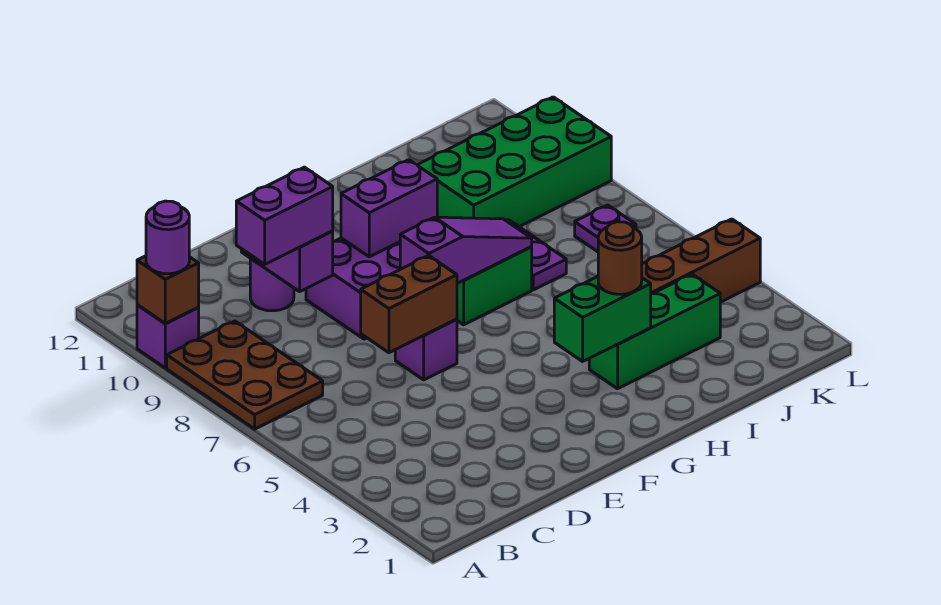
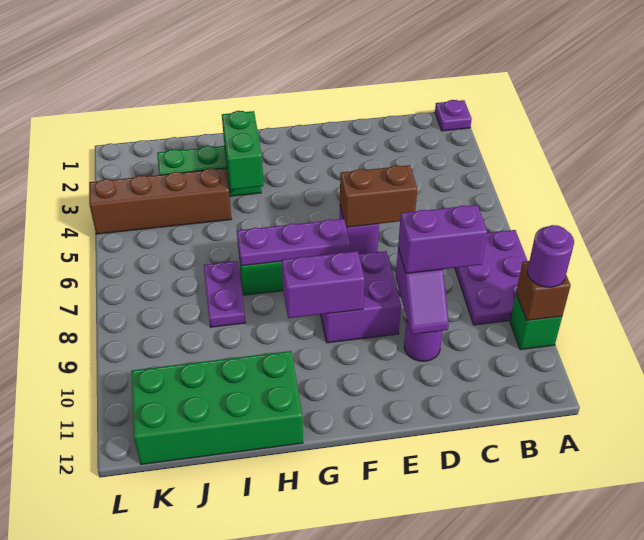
brown plate A7:B9 level 1 -> purple plate A7:B9 level 1
purple brick A10 level 1 -> green brick A10 level 1
purple slope F7:H7 level 2 top F -> purple plate F7:H7 level 2
green brick G3:H3 level 2 -> green brick H3:H4 level 2
brown round brick H3 level 3 -> none
green brick I9:L10 level 1 -> green brick H11:K12 level 1
purple plate K7 level 1 -> purple plate A1 level 1

